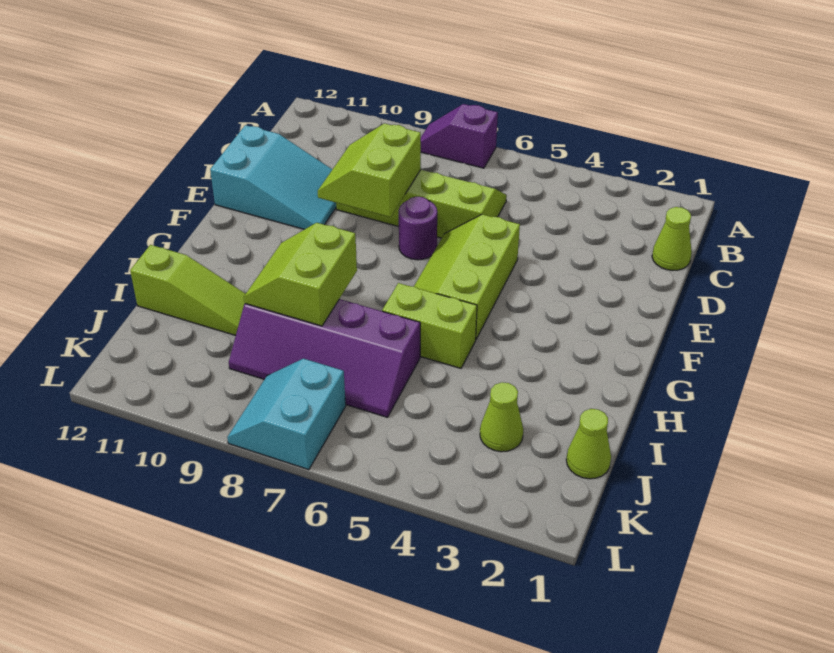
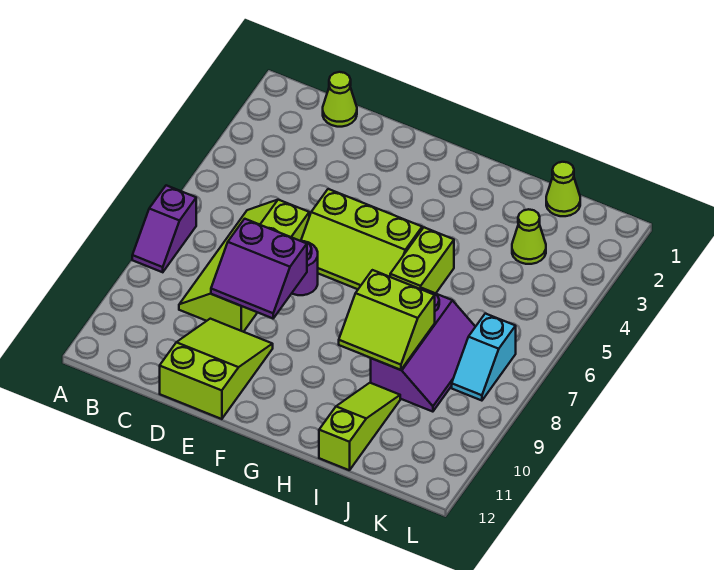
lime slope D8:E9 level 2 top 8 -> purple slope D8:E9 level 2 top 8
cyan slope D10:E12 level 1 top 12 -> lime slope D10:E12 level 1 top 12
purple slope I6:J9 level 1 top I -> purple slope I7:J9 level 1 top I
cyan slope K7:L8 level 1 top 7 -> cyan slope K7:K8 level 1 top 7

